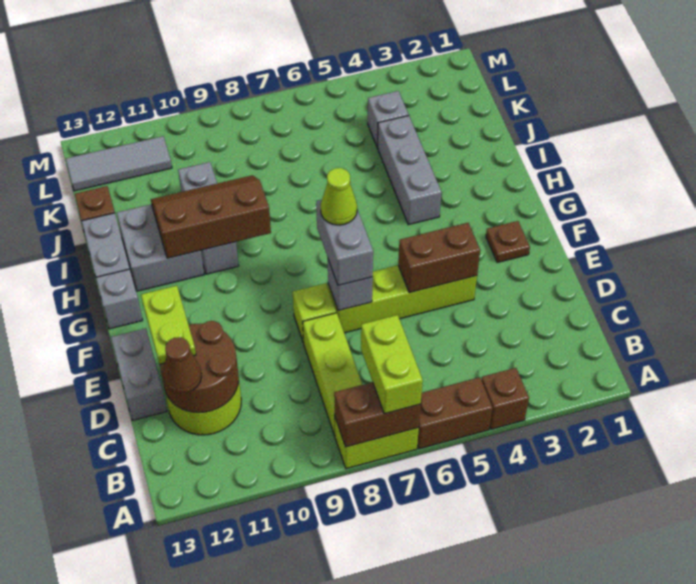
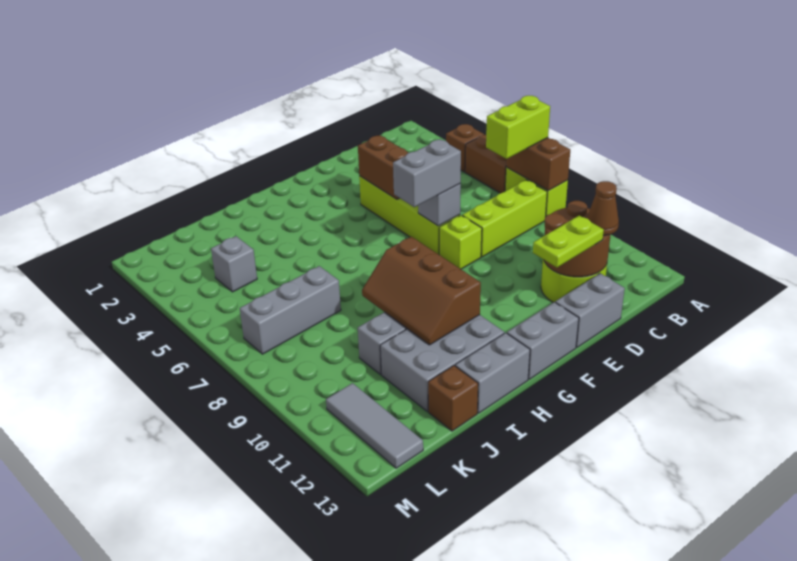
brown plate F2 level 1 -> none
lime cone F7 level 4 -> none
grey brick G13 level 1 -> grey brick F13:G13 level 1
grey brick H4:J4 level 1 -> grey brick J7:L7 level 1
grey brick H11:I12 level 1 -> grey brick H11:J12 level 1

